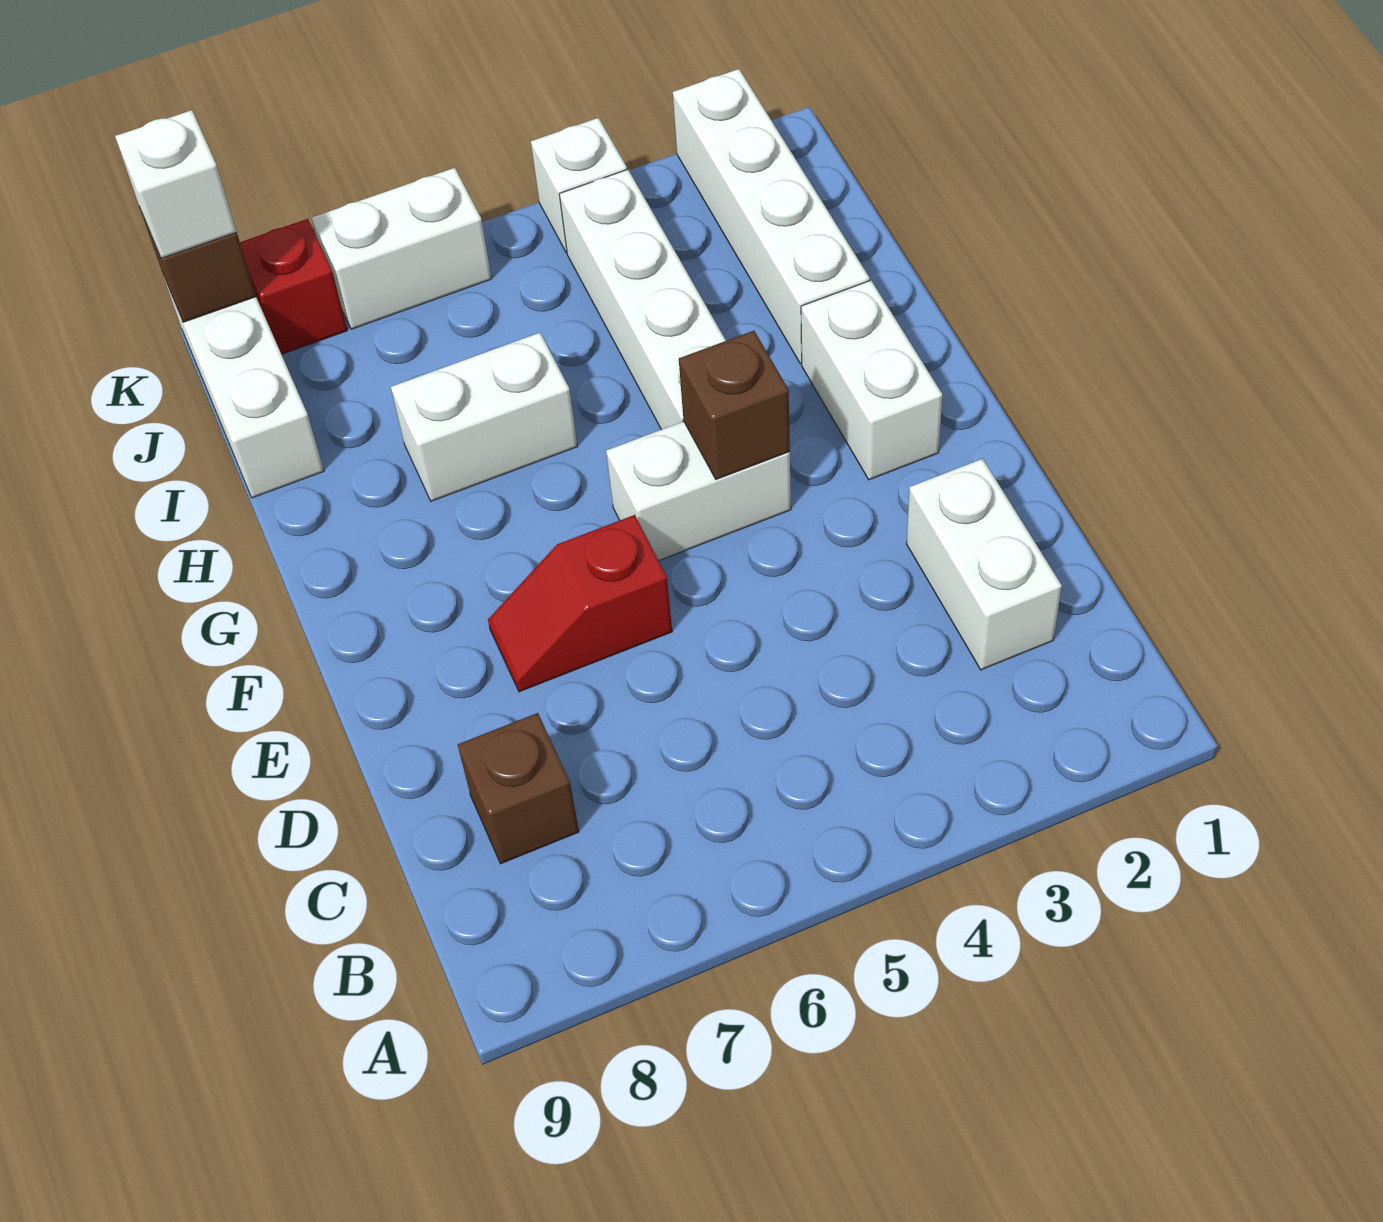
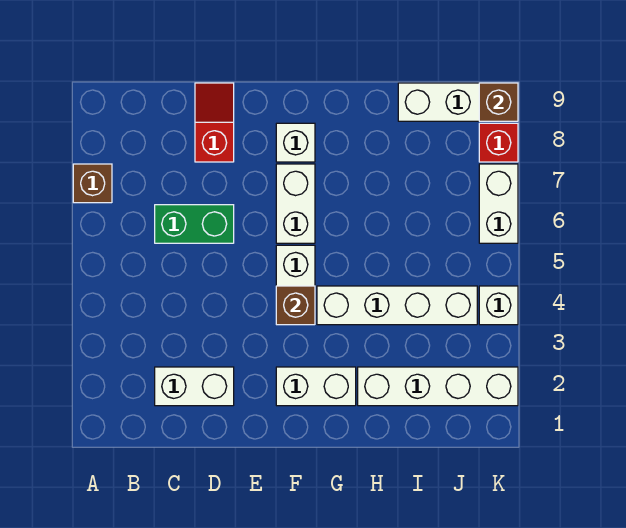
none -> green brick C6:D6 level 1
brown brick C8 level 1 -> brown brick A7 level 1
red slope E6:E7 level 1 top 6 -> red slope D8:D9 level 1 top 8
white brick H6:H7 level 1 -> white brick F6:F7 level 1
white brick K9 level 3 -> white brick F8 level 1

